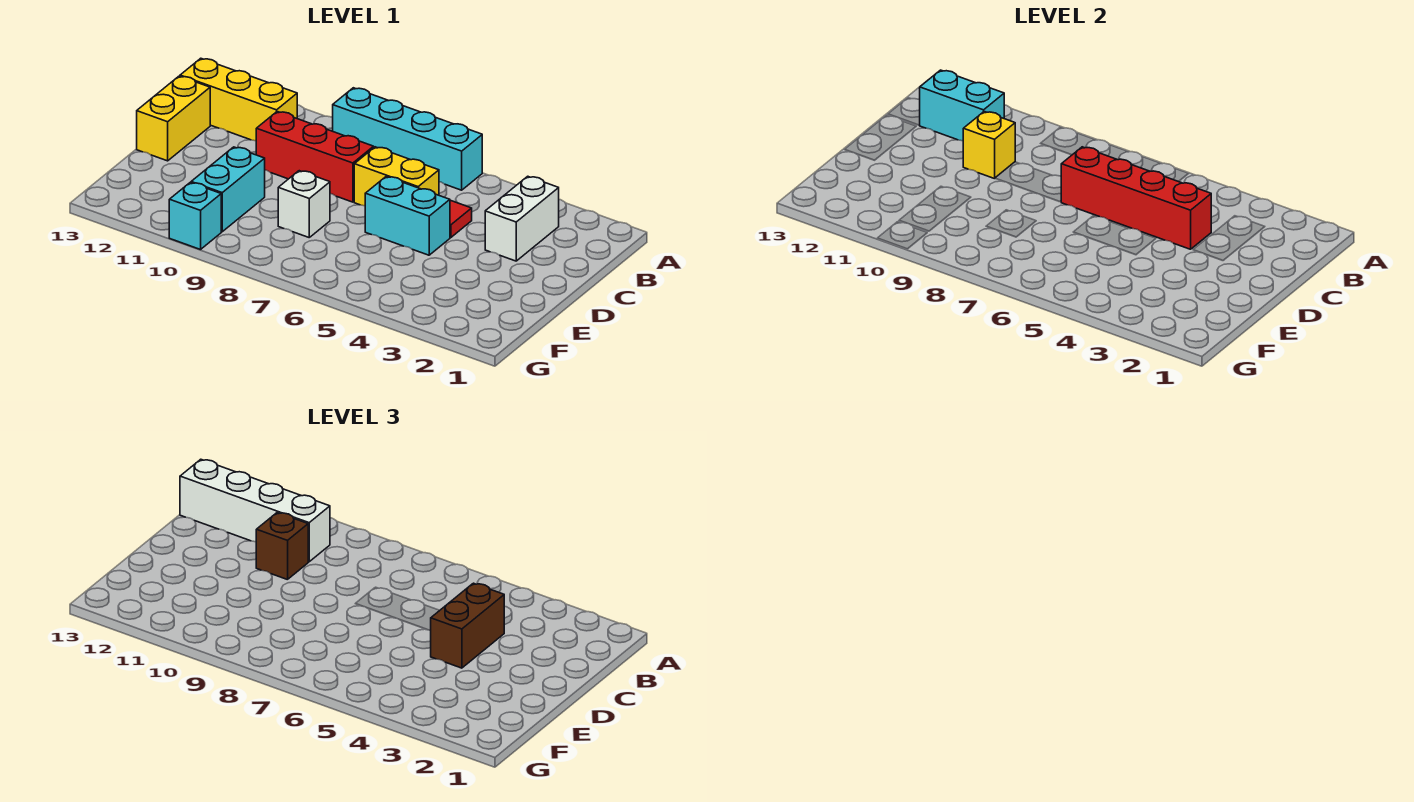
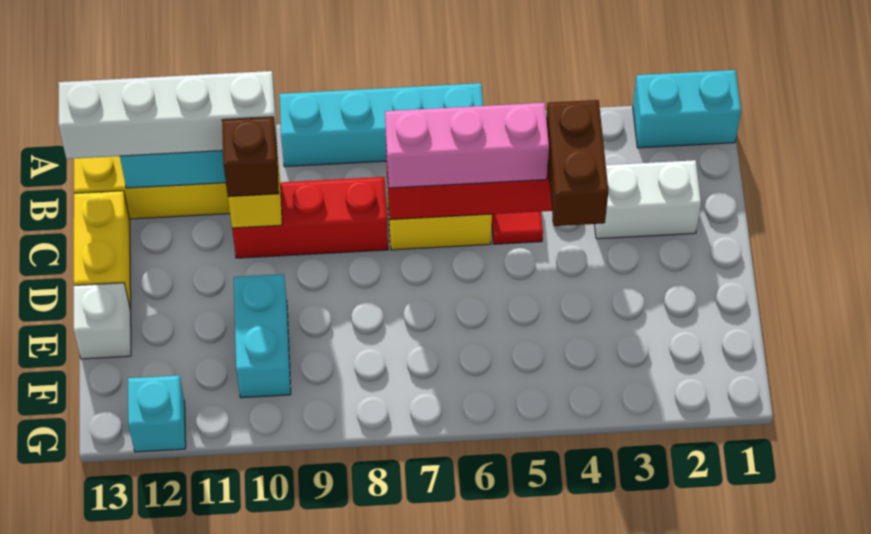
white brick B3:C3 level 1 -> white brick C2:C3 level 1
none -> pink brick C5:C7 level 3
cyan brick D5:D6 level 1 -> cyan brick A1:A2 level 1
white brick E8 level 1 -> white brick E13 level 1
cyan brick G10 level 1 -> cyan brick G12 level 1

